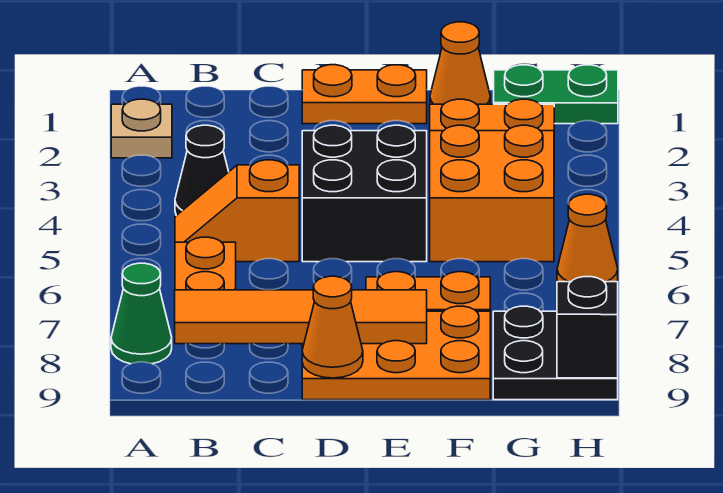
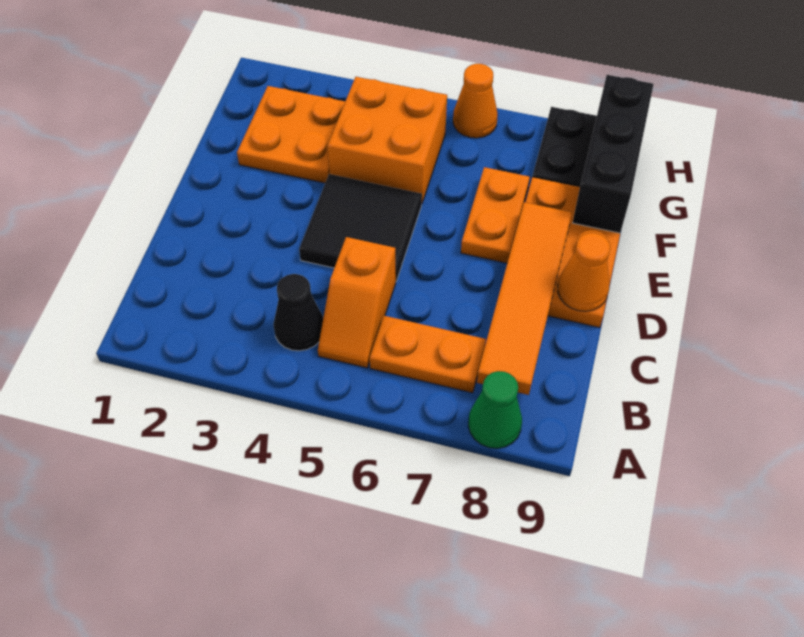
tan plate A2 level 1 -> none
orange plate D1:E1 level 1 -> none
black brick D4:E5 level 1 -> black tile D4:E5 level 1
orange cone F1 level 1 -> none
green plate G1:H1 level 1 -> none
black brick H9 level 2 -> black brick F9:H9 level 2

